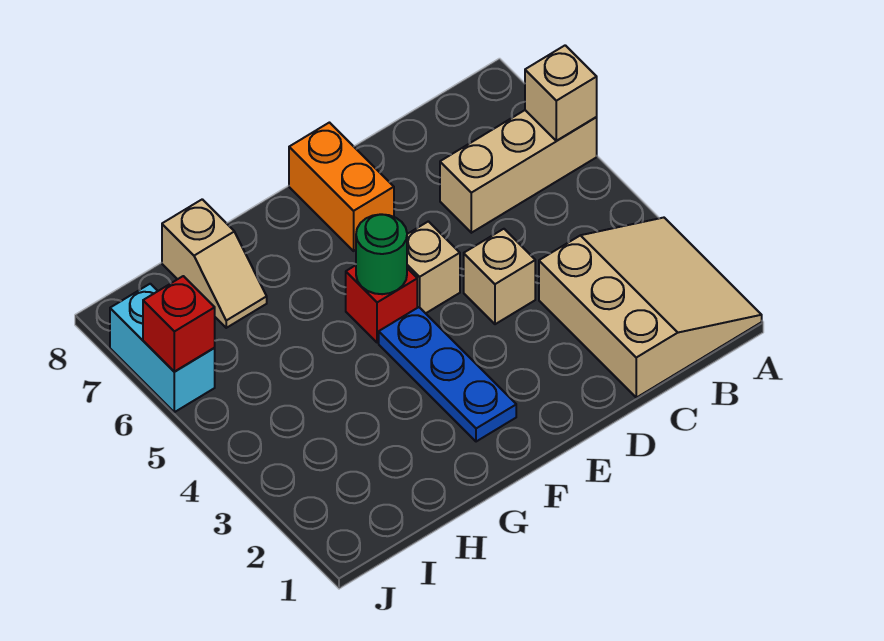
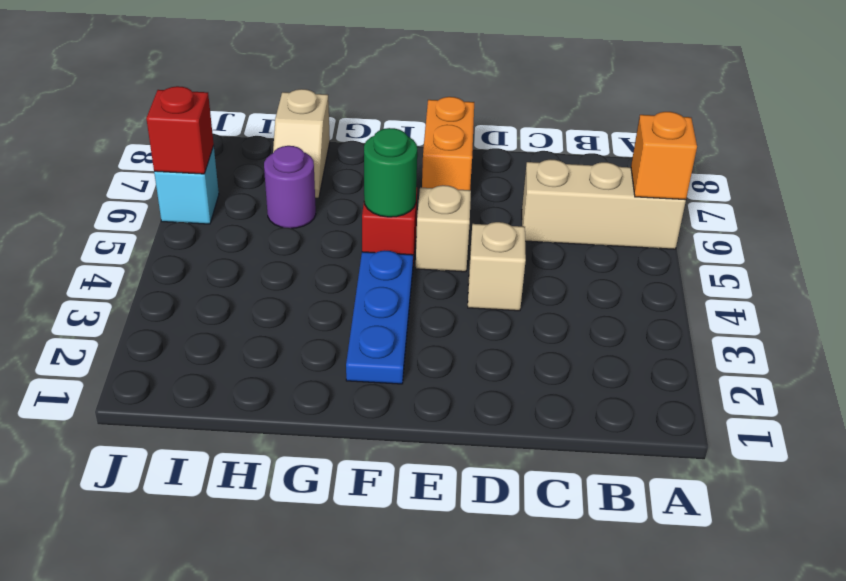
tan slope A1:C3 level 1 top C -> none
tan brick A6 level 2 -> orange brick A6 level 2
none -> purple round brick H6 level 1
cyan brick J6:J7 level 1 -> cyan brick J6 level 1

